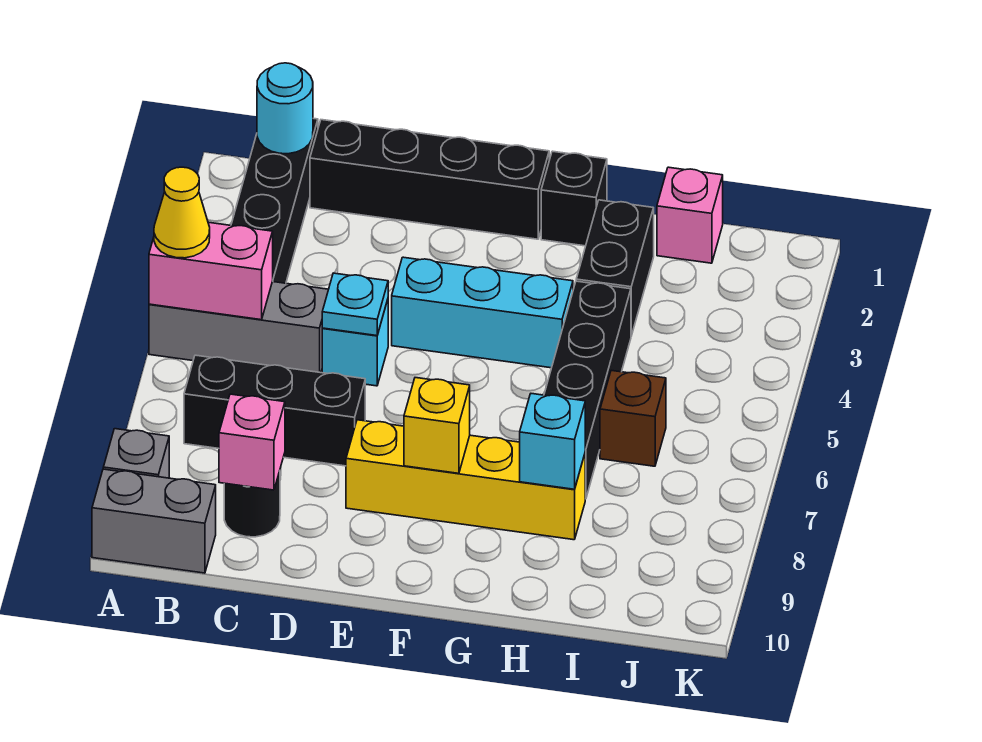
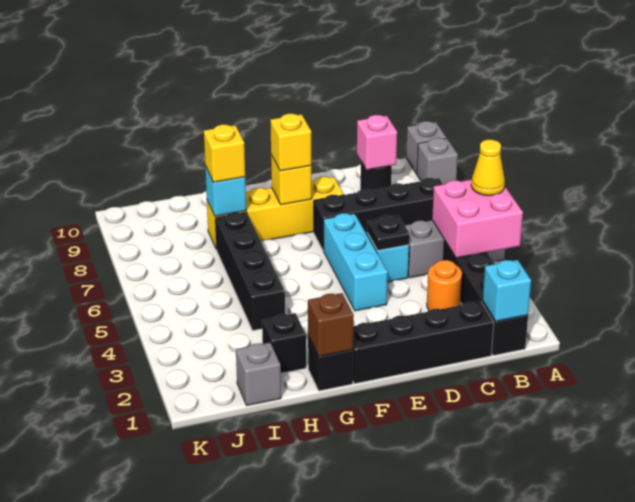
pink brick A5:B5 level 2 -> pink brick A4:B5 level 2
grey brick A10:B10 level 1 -> grey brick A10 level 1
cyan round brick B1 level 2 -> cyan brick B1 level 2
black brick B7:D7 level 1 -> black brick B7:E7 level 1
none -> orange round brick C3 level 1
cyan plate D5 level 2 -> black plate D5 level 2
cyan brick E4:G4 level 1 -> cyan brick E4:E6 level 1
none -> yellow brick F8 level 3
black brick H2:H3 level 1 -> black brick H2 level 1
none -> yellow brick H8 level 3
pink brick I1 level 1 -> grey brick I1 level 1
brown brick I6 level 1 -> brown brick G1 level 2

